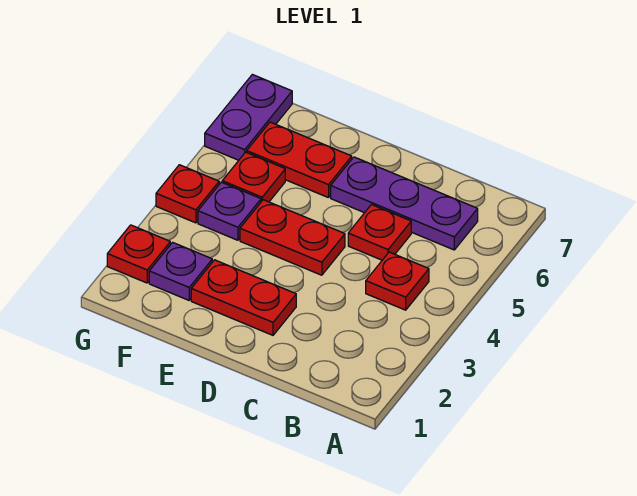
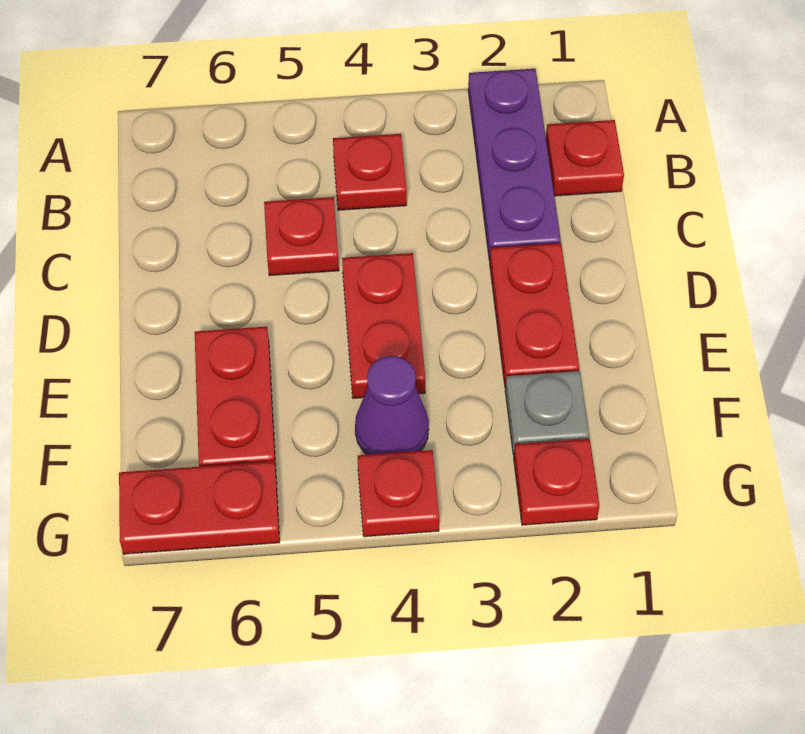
purple plate B6:D6 level 1 -> purple plate A2:C2 level 1
purple plate F2 level 1 -> grey plate F2 level 1
purple plate F4 level 1 -> purple cone F4 level 1
red plate F5 level 1 -> red plate B1 level 1
purple plate G6:G7 level 1 -> red plate G6:G7 level 1

